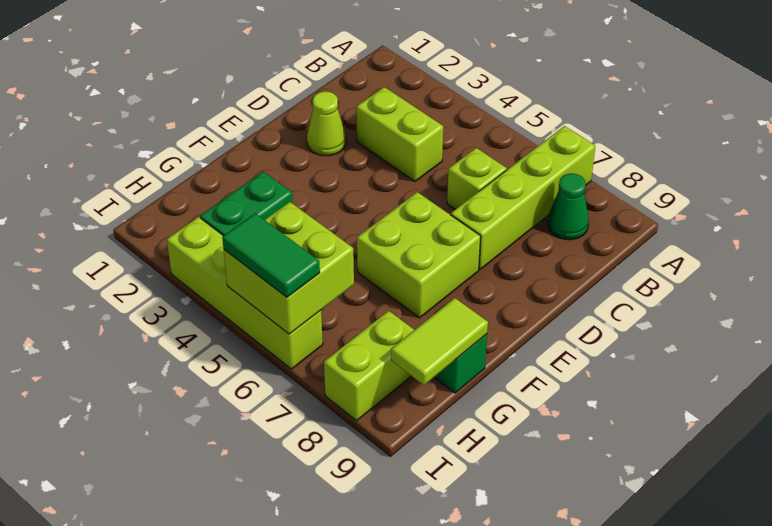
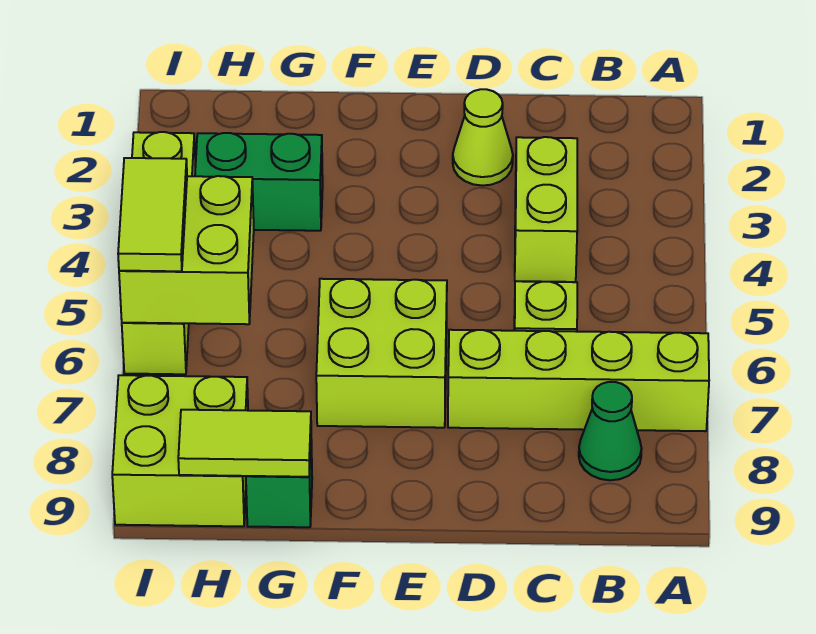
lime brick H8:I8 level 1 -> lime brick H8:I9 level 1
green tile I5:I6 level 3 -> lime tile I5:I6 level 3

